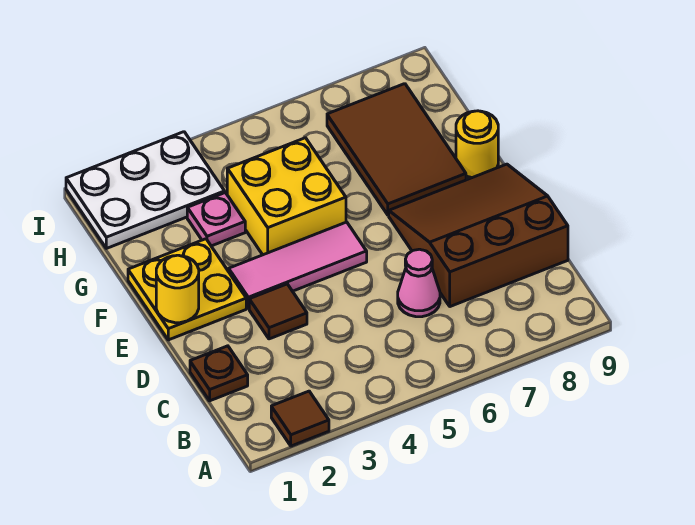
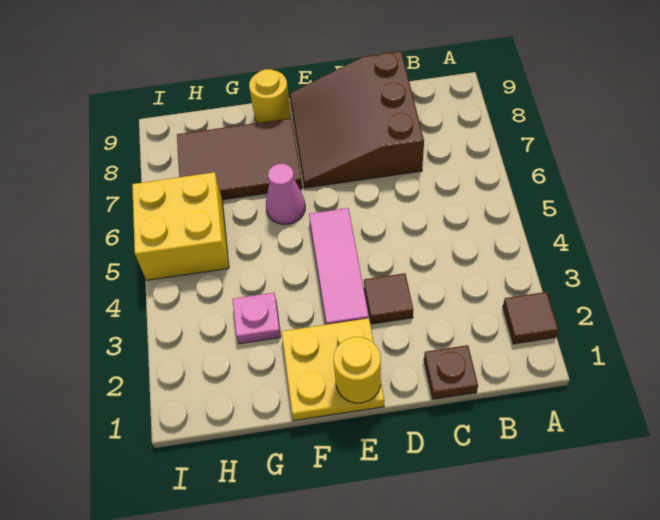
pink cone C6 level 1 -> pink cone F6 level 1
yellow brick F4:G5 level 1 -> yellow brick H5:I6 level 1
white plate H1:I3 level 1 -> none

